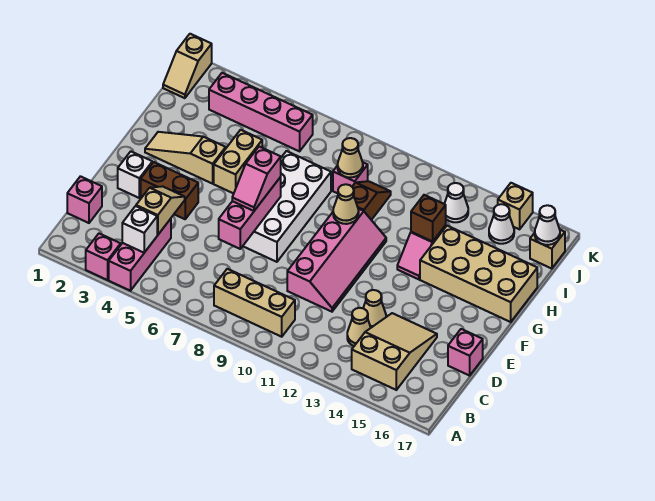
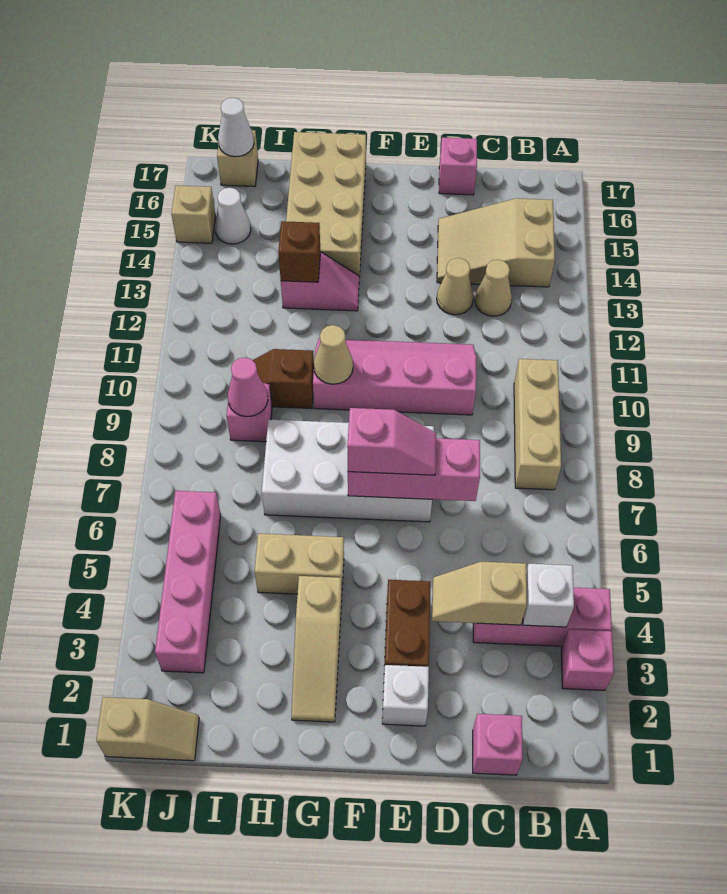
tan cone I9 level 2 -> pink cone I9 level 2
white cone J13 level 1 -> none

